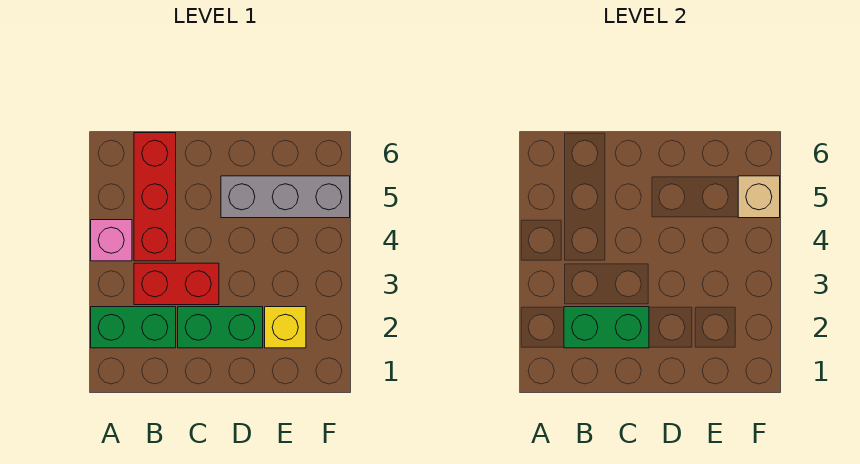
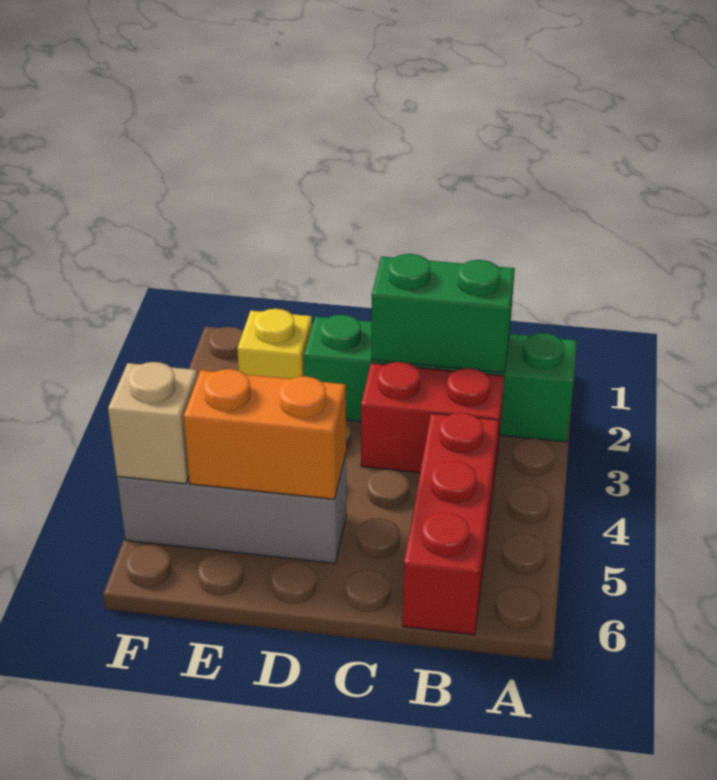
pink brick A4 level 1 -> none
none -> orange brick D5:E5 level 2

